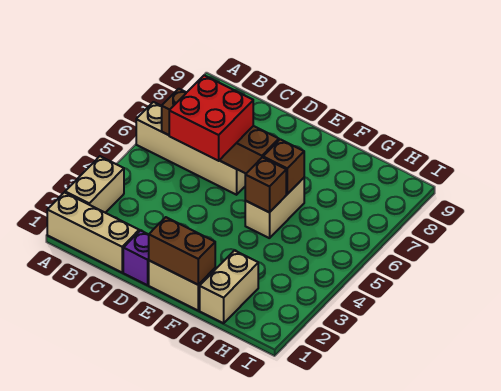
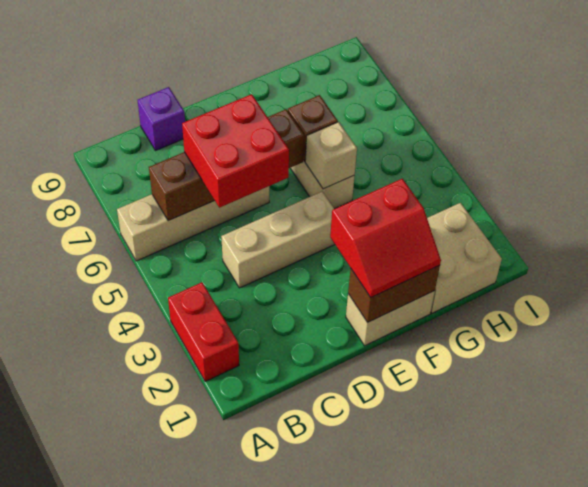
tan brick A1:C1 level 1 -> tan brick C4:E4 level 1
tan brick A2:A3 level 1 -> red brick A2:A3 level 1
purple brick D1 level 1 -> purple brick C9 level 1
none -> red slope E1:F2 level 3 top 2
brown brick F5 level 2 -> tan brick F5 level 2
tan brick G1:G2 level 1 -> tan brick G1:H2 level 1

